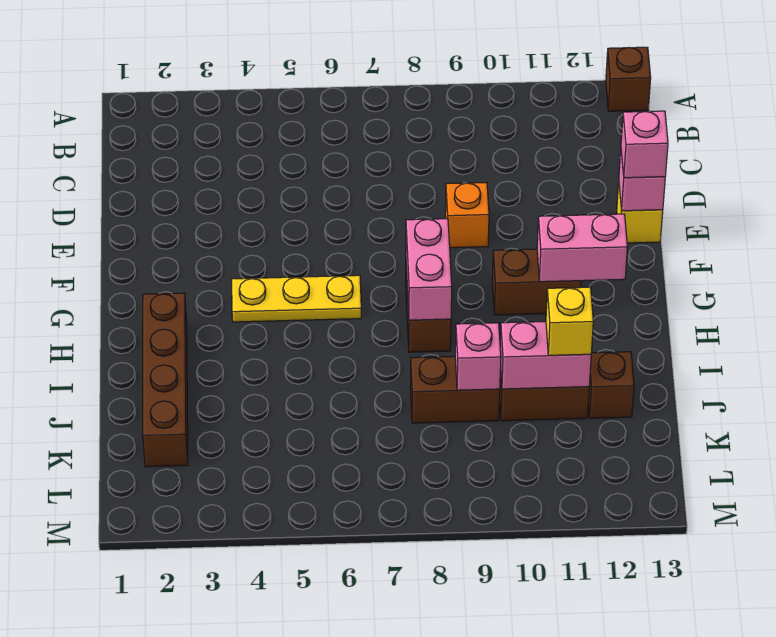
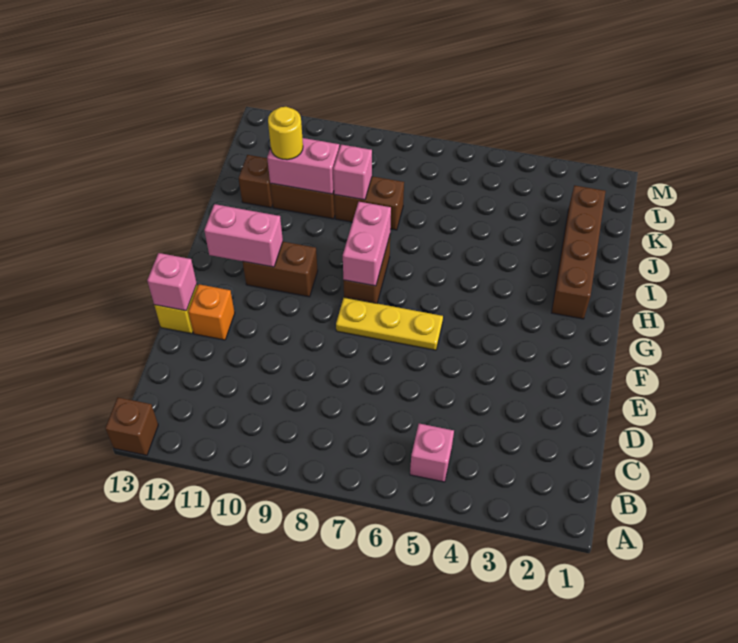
orange brick E9 level 1 -> orange brick E12 level 1
pink brick E13 level 3 -> pink brick B5 level 1
yellow plate G4:G6 level 1 -> yellow plate F6:F8 level 1
yellow brick J11 level 3 -> yellow round brick J11 level 3

